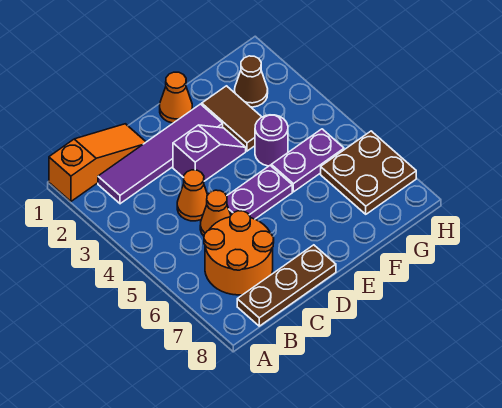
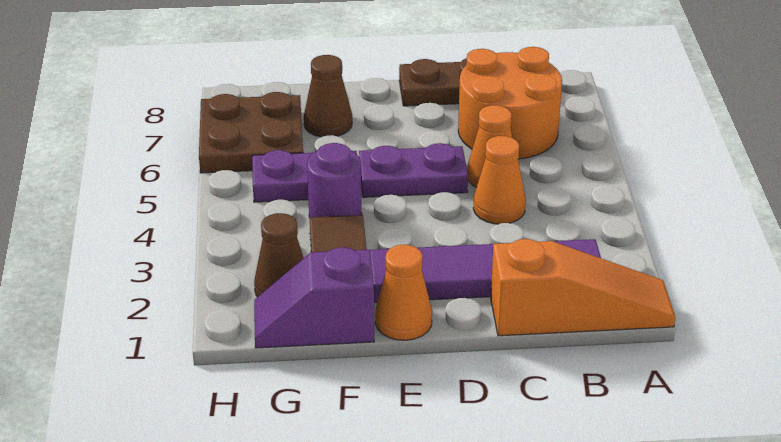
orange slope A1:C1 level 1 top A -> orange slope A1:C1 level 1 top C
purple slope D3:E3 level 1 top D -> purple slope F1:G1 level 1 top F
none -> brown cone F7 level 1

